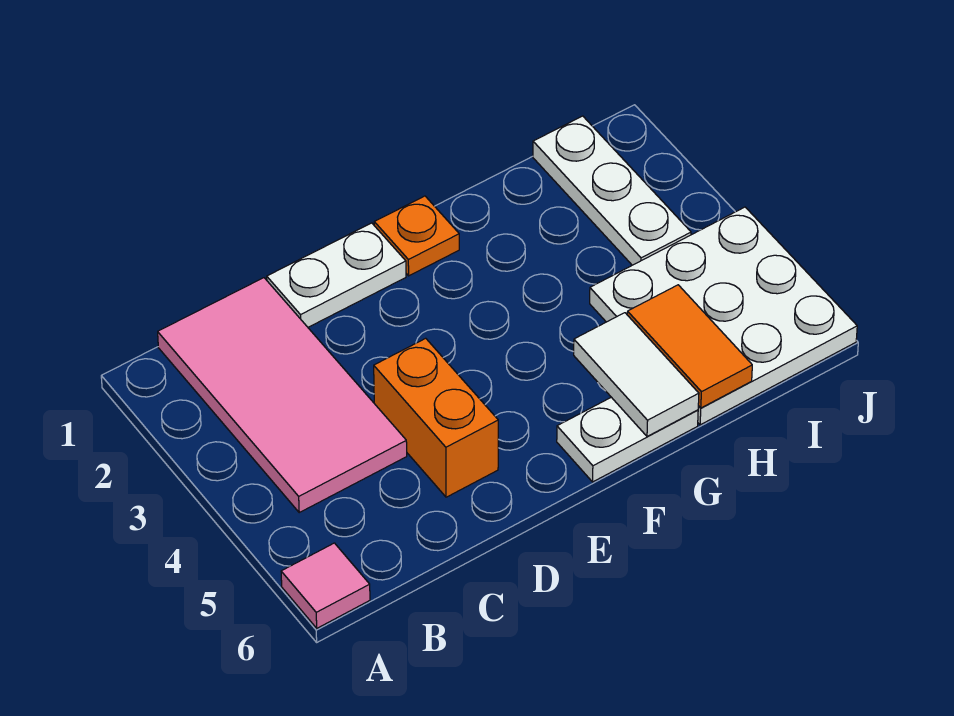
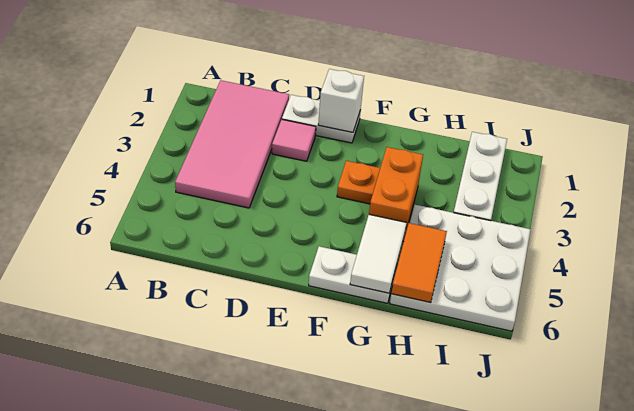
pink tile A6 level 1 -> pink tile D2 level 1
orange brick D4:D5 level 1 -> orange brick G3:G4 level 1
none -> white brick E1 level 2
orange plate F1 level 1 -> orange plate F3 level 1

